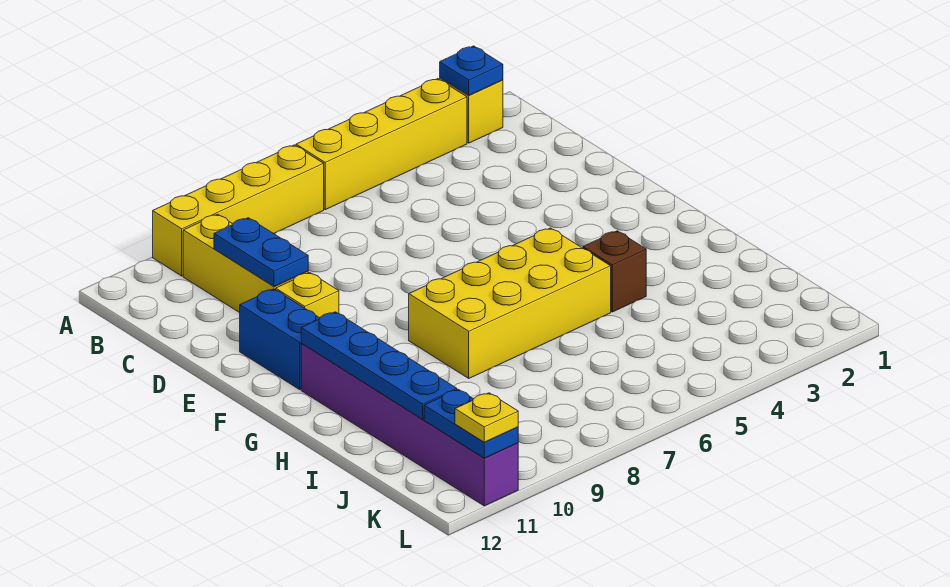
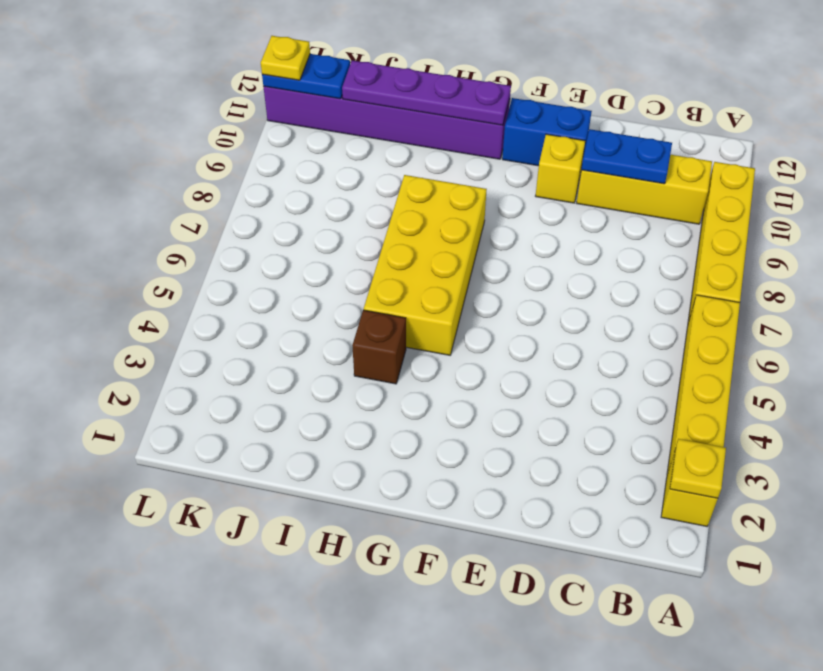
blue plate A2 level 2 -> yellow plate A2 level 2
blue plate G11:J11 level 2 -> purple plate G11:J11 level 2

